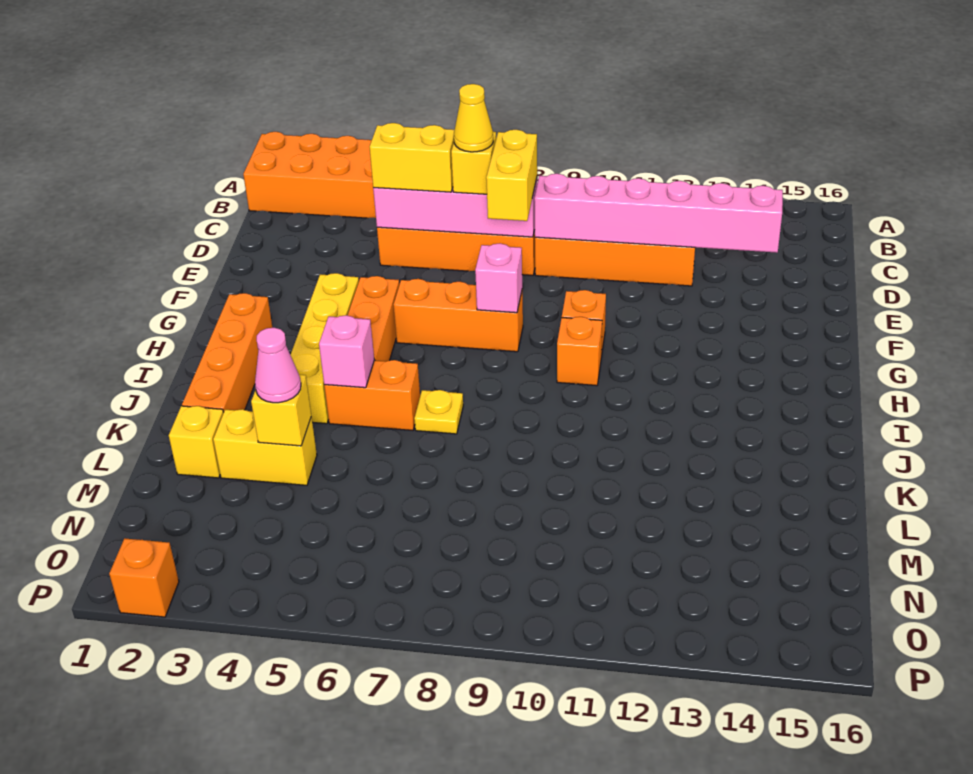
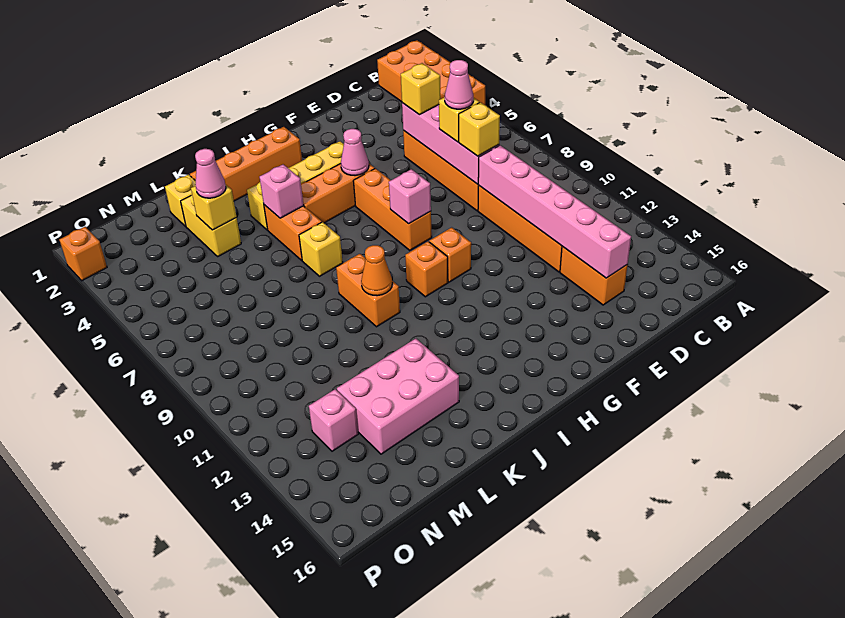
yellow brick D5:D6 level 3 -> yellow brick D5 level 3
yellow cone D7 level 4 -> pink cone D7 level 4
yellow brick D8:E8 level 3 -> yellow brick D8 level 3
none -> orange brick D13:D14 level 1
none -> pink cone G5 level 2
yellow plate J7 level 1 -> yellow brick J7 level 1
none -> orange brick J9:J10 level 1
none -> orange cone J10 level 2
none -> pink brick K13:M14 level 1
none -> pink brick N13 level 1

